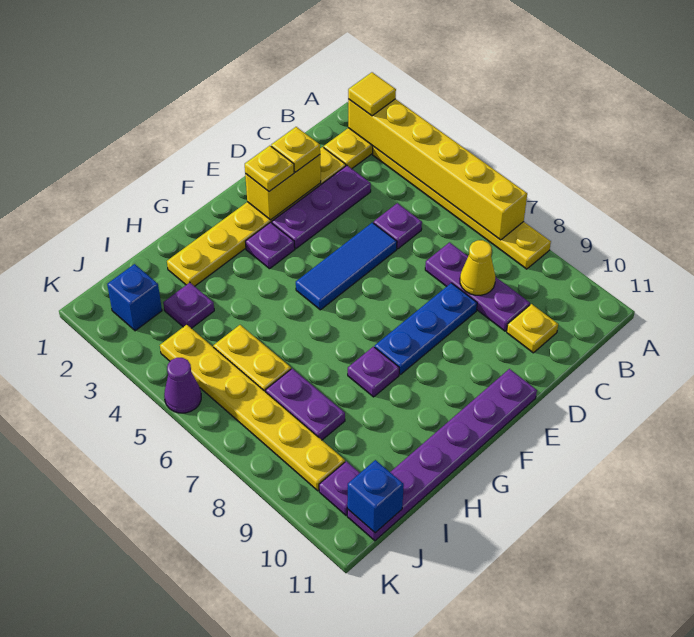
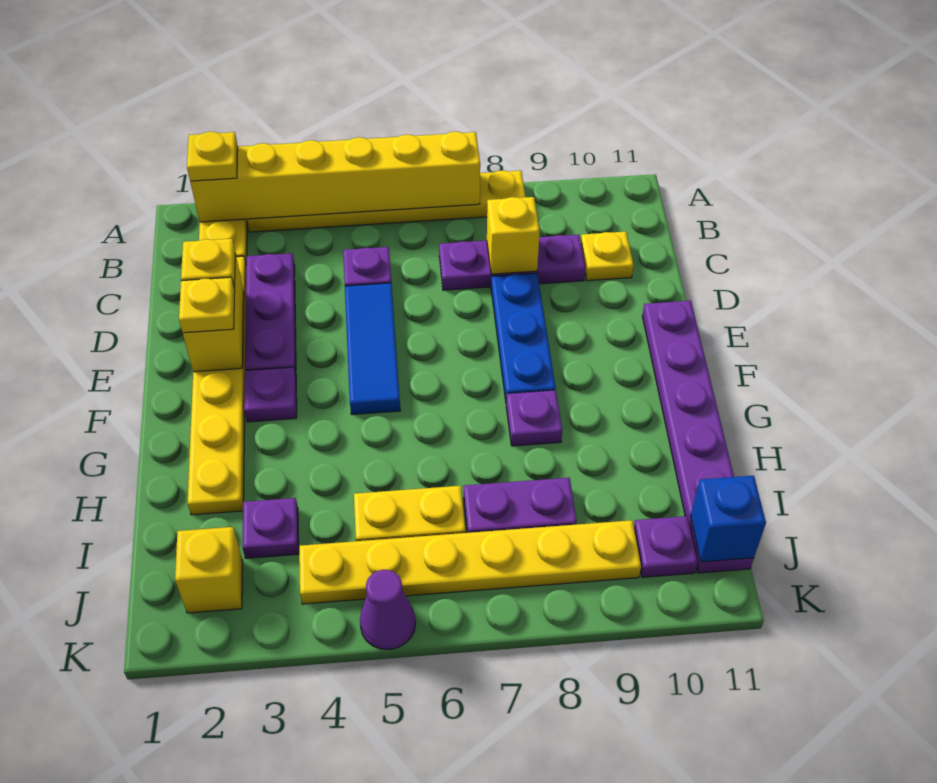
yellow tile A2 level 3 -> yellow plate A2 level 3
yellow cone C8 level 2 -> yellow brick C8 level 2
blue brick J2 level 1 -> yellow brick J2 level 1

